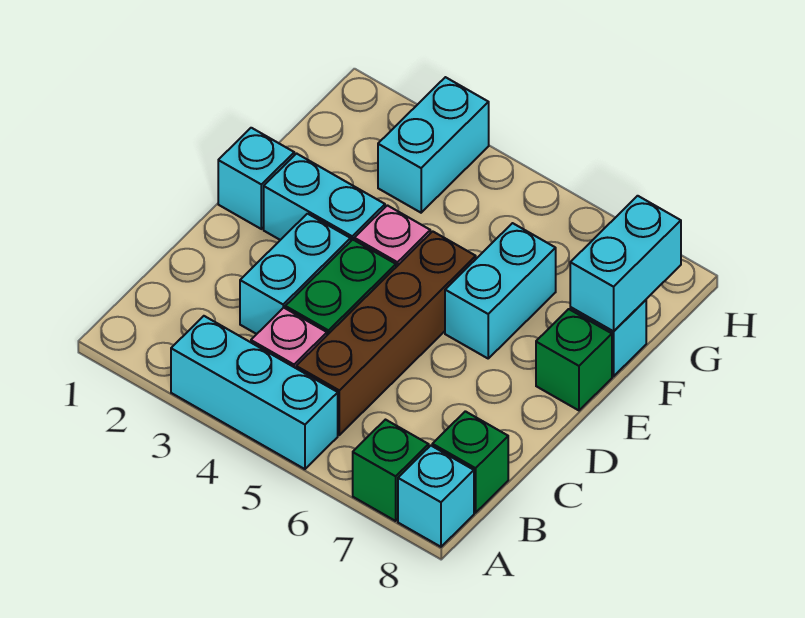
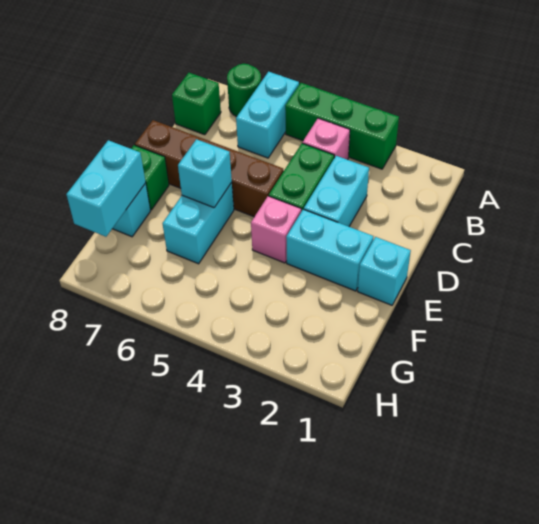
cyan brick A3:A5 level 1 -> green brick A3:A5 level 1
green brick A7 level 1 -> green round brick A7 level 1
cyan brick A8 level 1 -> cyan brick E6 level 2
brown brick B5:E5 level 1 -> brown brick D5:D8 level 1
cyan brick G3:H3 level 1 -> cyan brick A6:B6 level 1

